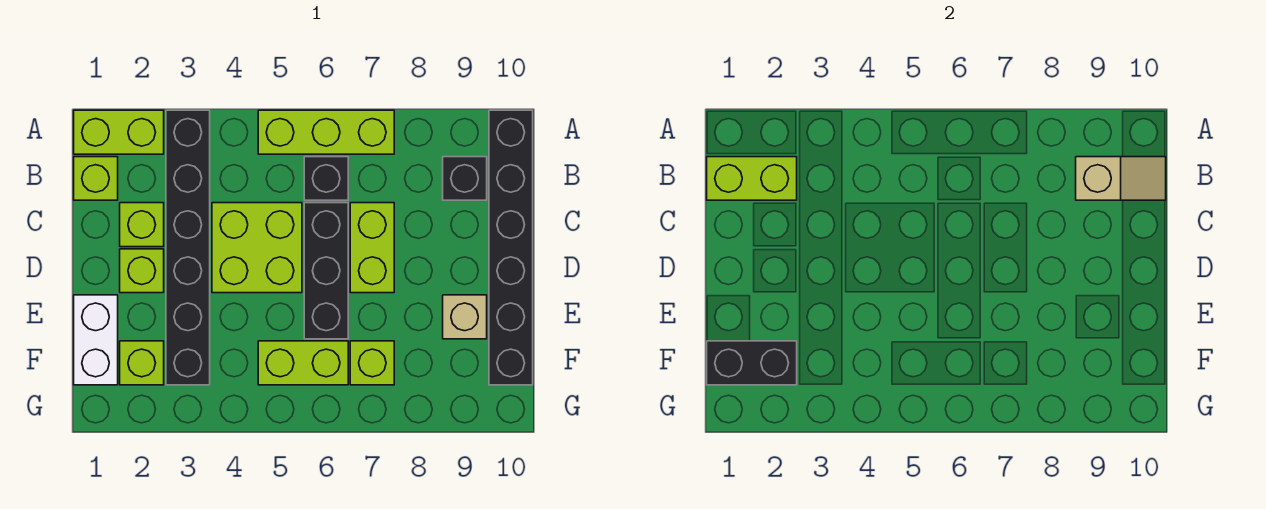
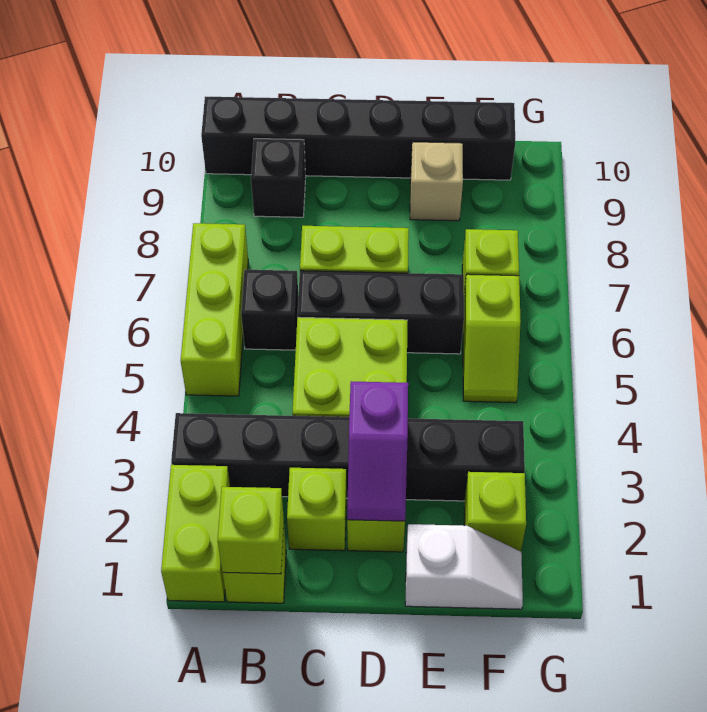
lime brick B1:B2 level 2 -> lime brick B1 level 2
tan slope B9:B10 level 2 top 9 -> none
none -> purple slope D2:D3 level 2 top 3
white brick E1:F1 level 1 -> white slope E1:F1 level 1 top E
black brick F1:F2 level 2 -> none
lime brick F5:F6 level 1 -> lime slope F5:F6 level 1 top 6

